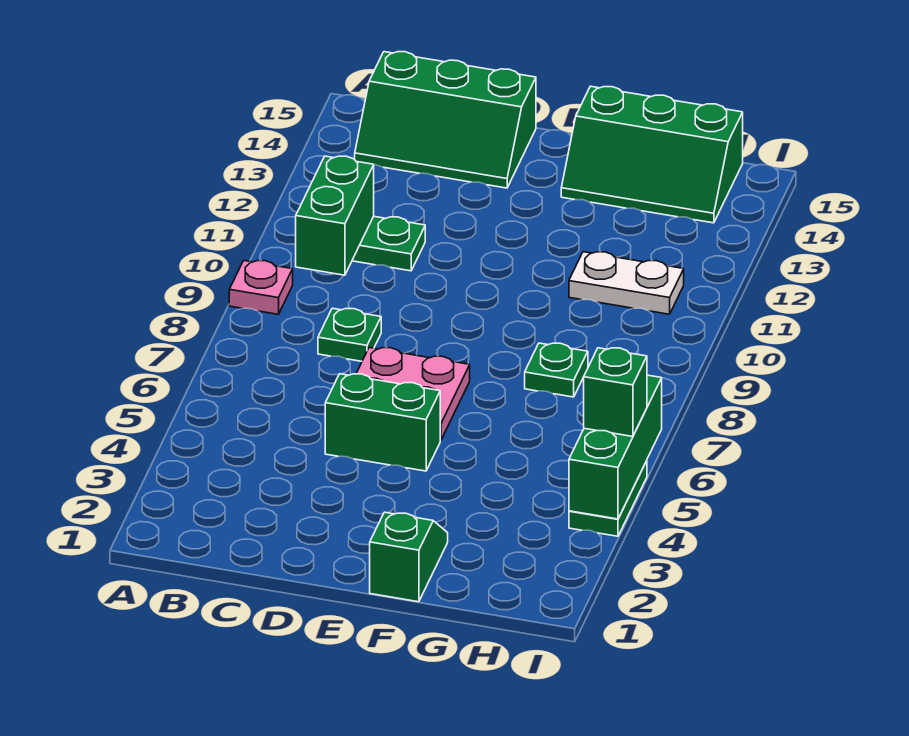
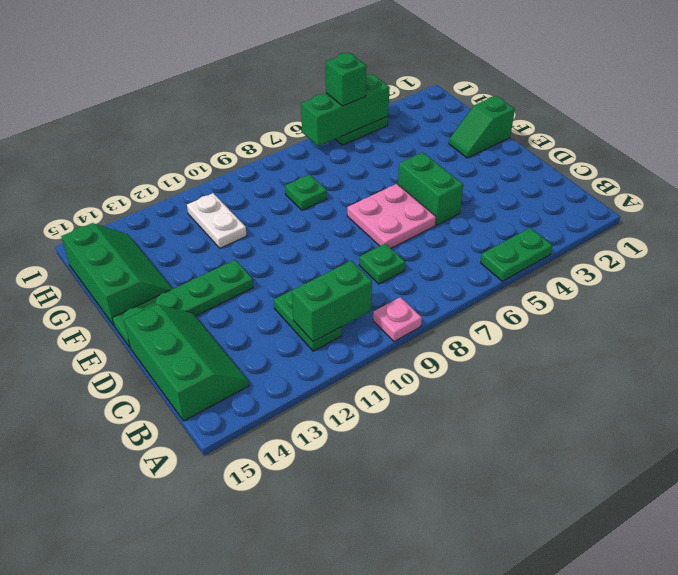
none -> green plate A4:A5 level 1
none -> green plate E12:E15 level 1

